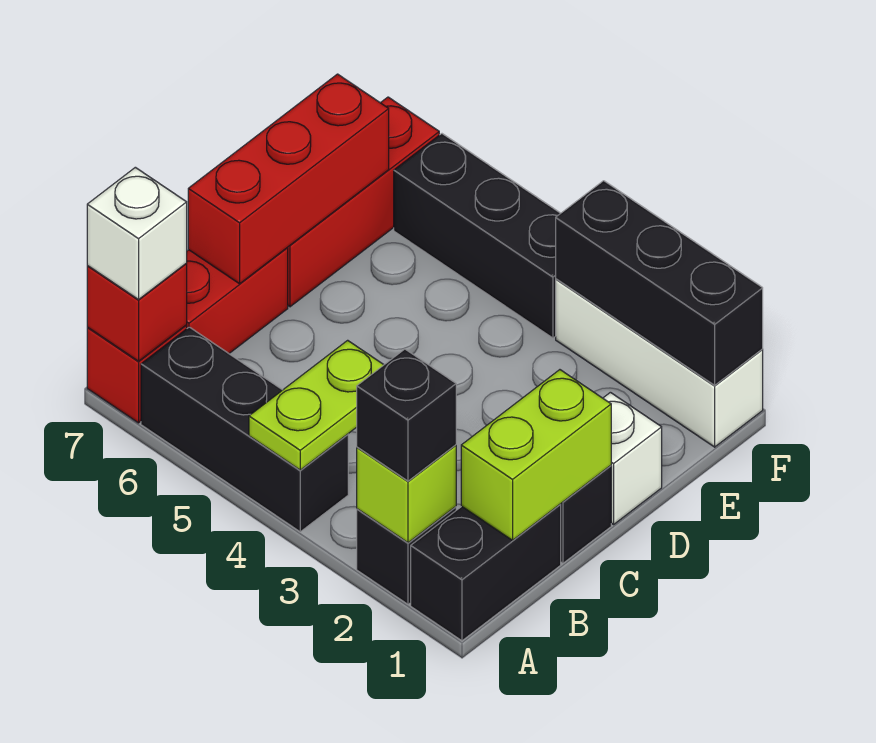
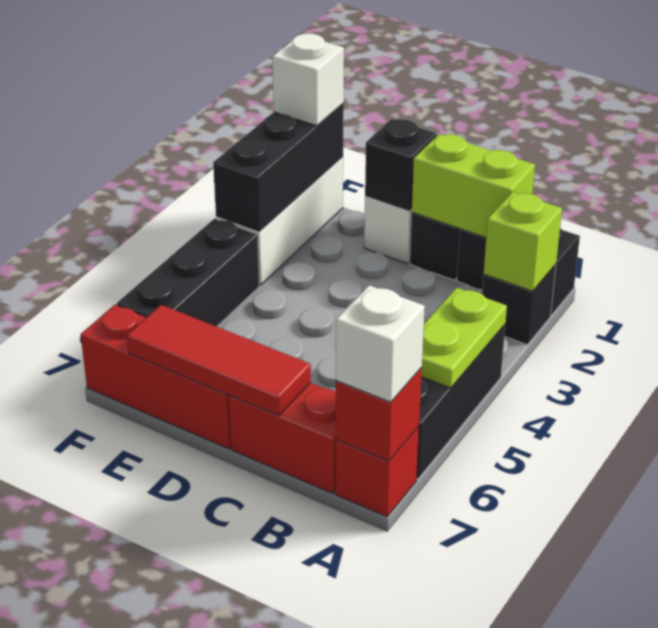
black brick A2 level 3 -> black brick D1 level 2
lime plate A4:B4 level 2 -> lime plate A4:A5 level 2
red brick C7:E7 level 2 -> red tile C7:E7 level 2
none -> white brick F1 level 3

